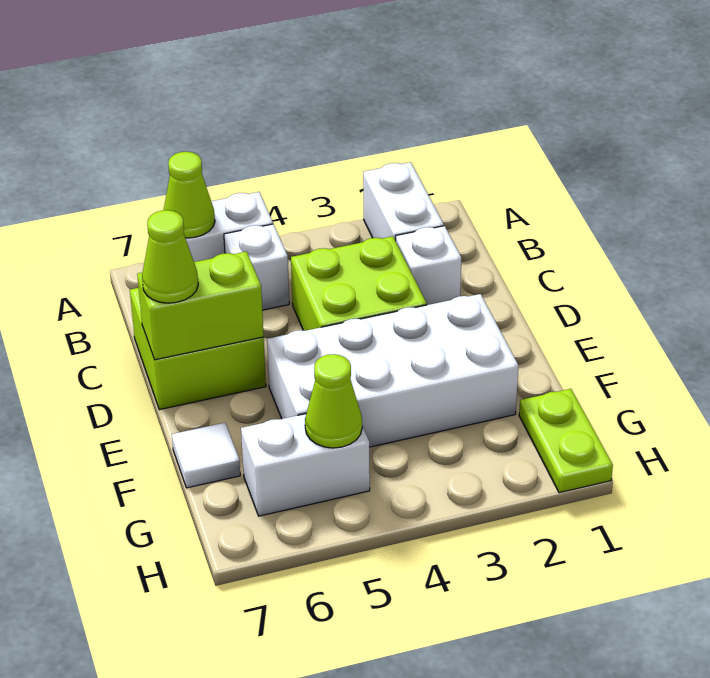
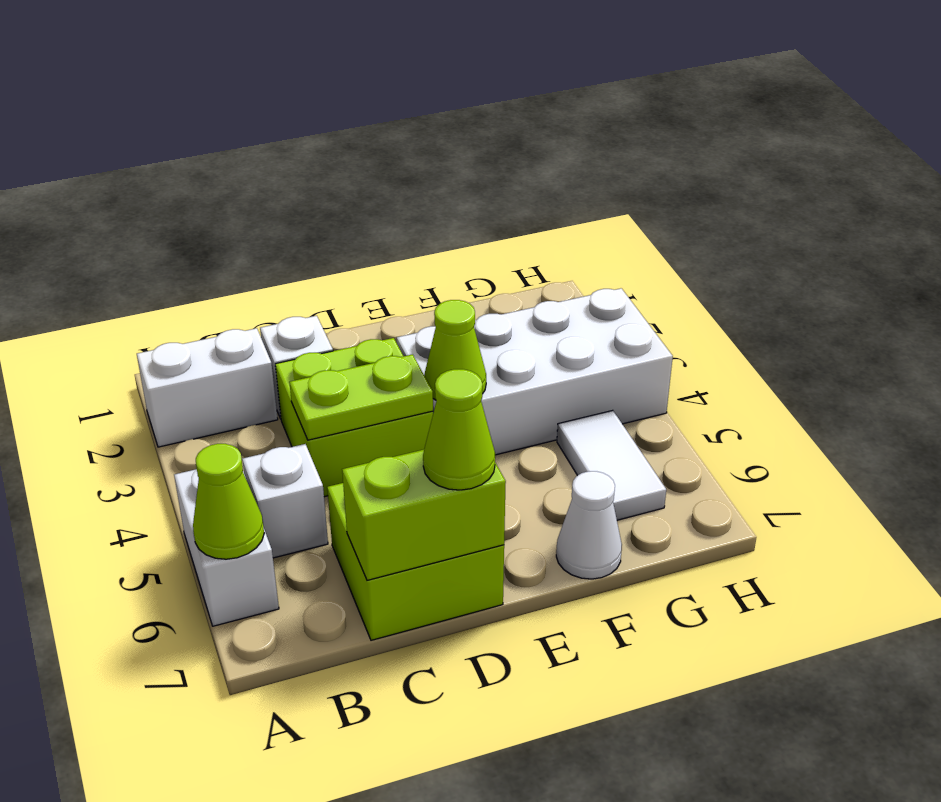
lime brick D6:D7 level 2 -> lime brick C7:D7 level 2
white brick E2:F5 level 1 -> white brick E3:H4 level 1
white tile F7 level 1 -> white cone F7 level 1
lime plate G1:H1 level 1 -> lime plate C4:D4 level 2
white brick G5:G6 level 1 -> white tile G5:G6 level 1
lime cone G5 level 2 -> lime cone E4 level 2

